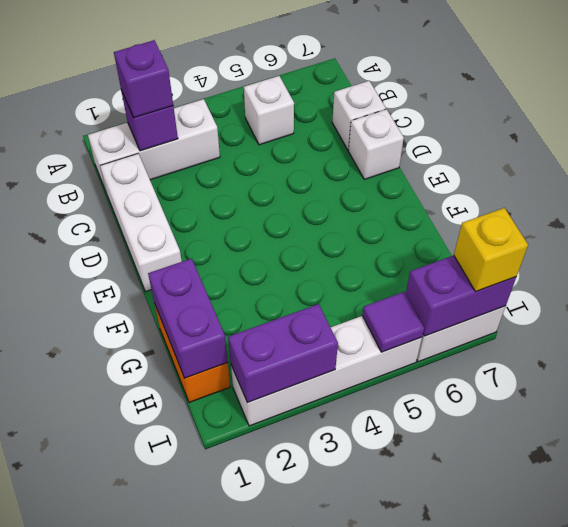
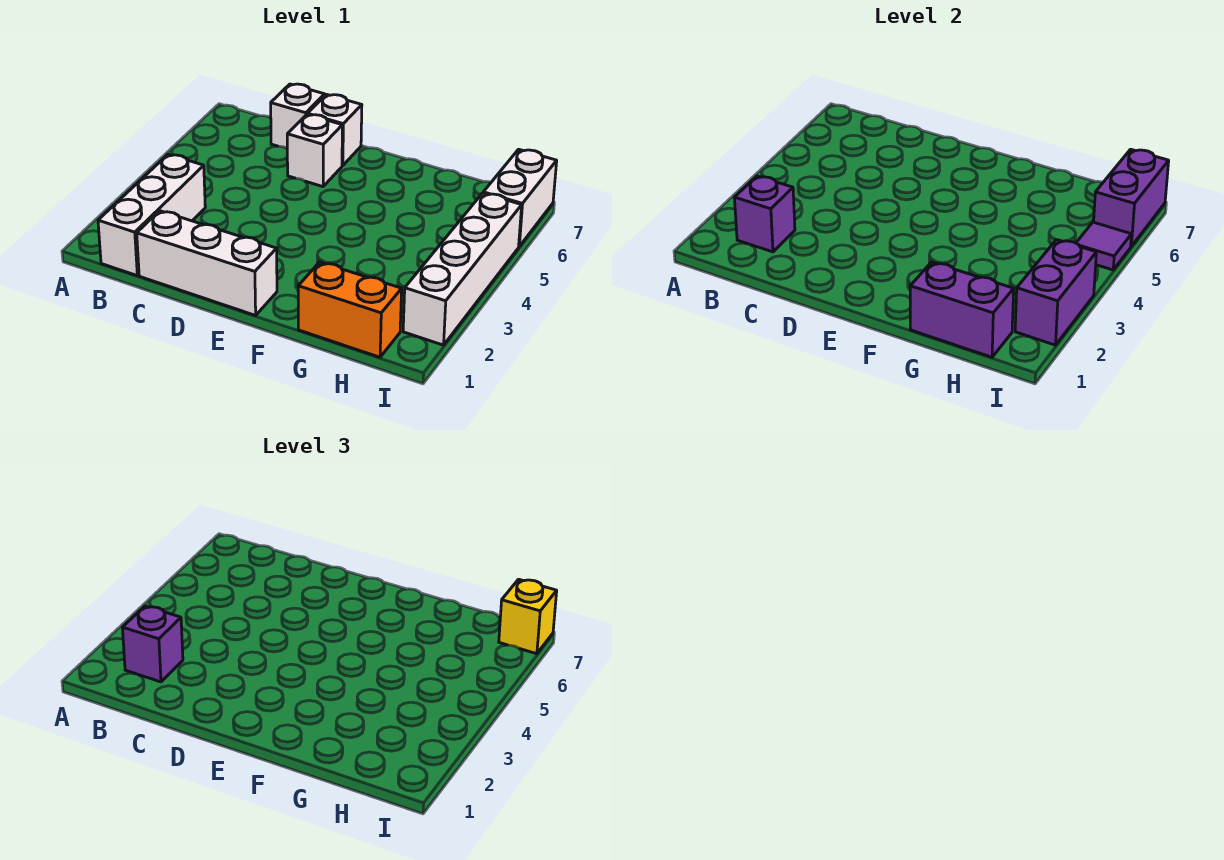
white brick B5 level 1 -> white brick D6 level 1

